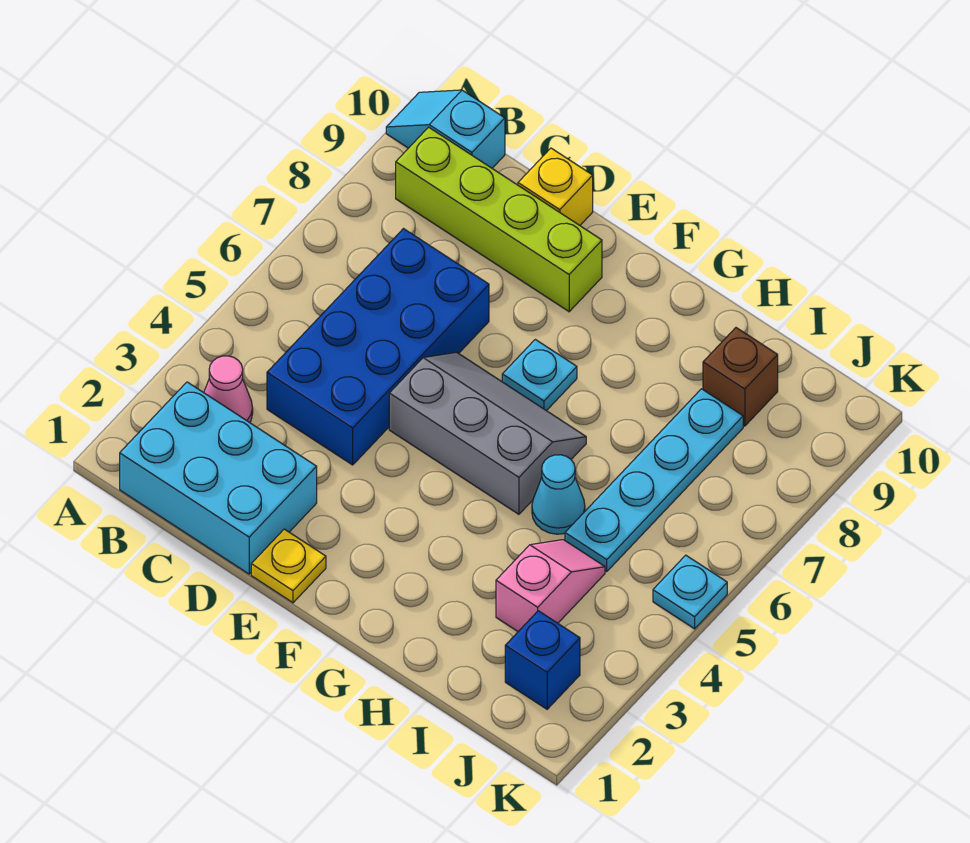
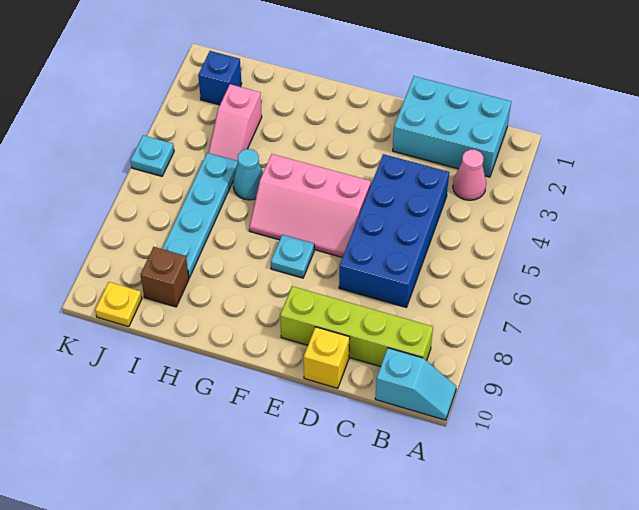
yellow plate E1 level 1 -> yellow plate J10 level 1
grey slope E5:G6 level 1 top 5 -> pink slope E5:G6 level 1 top 5

